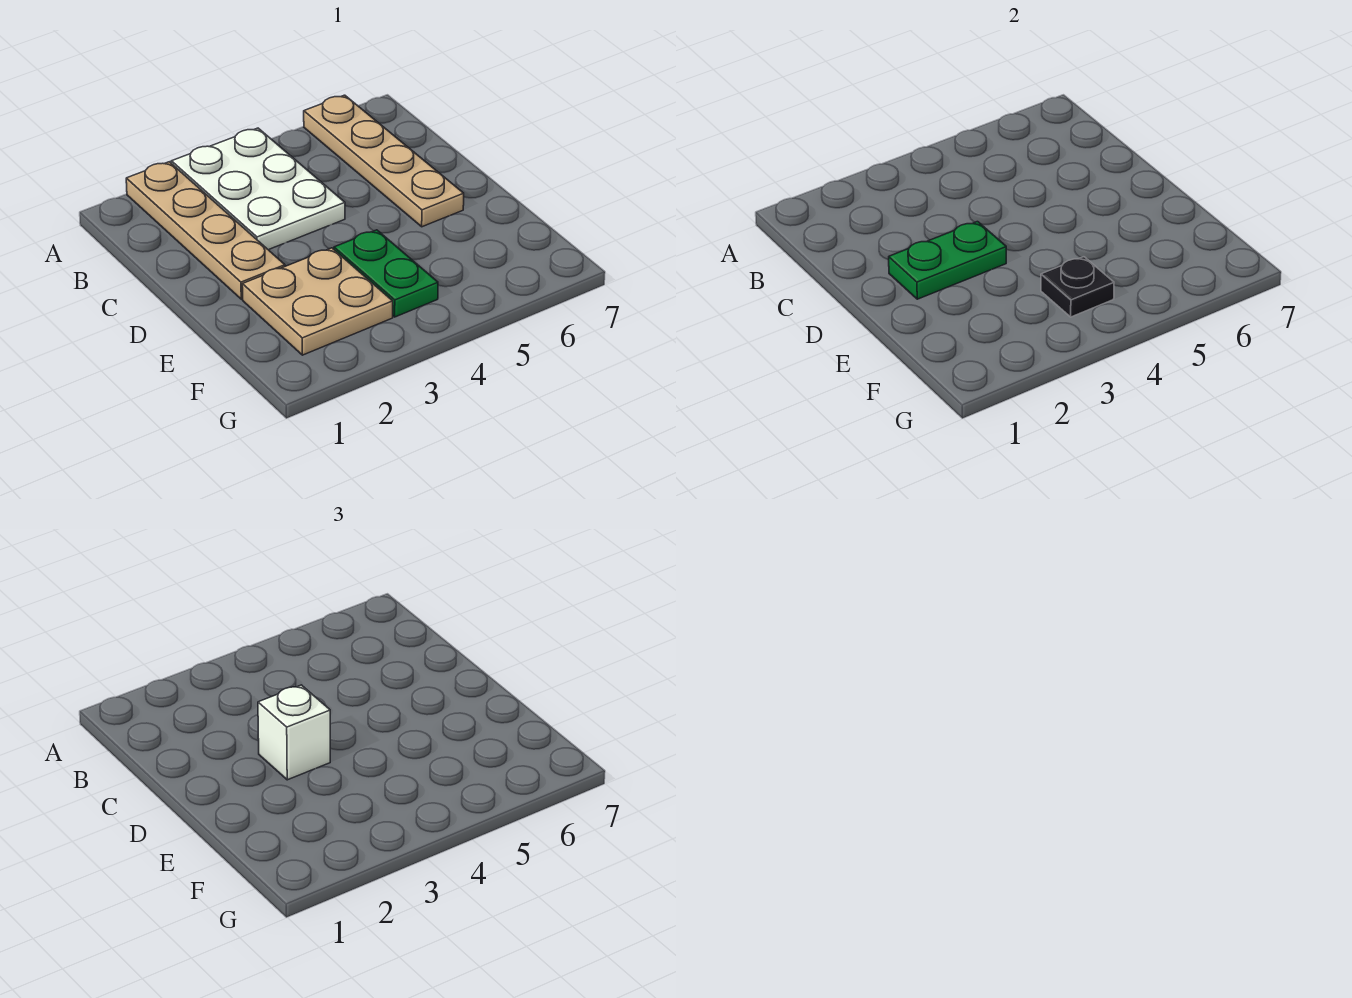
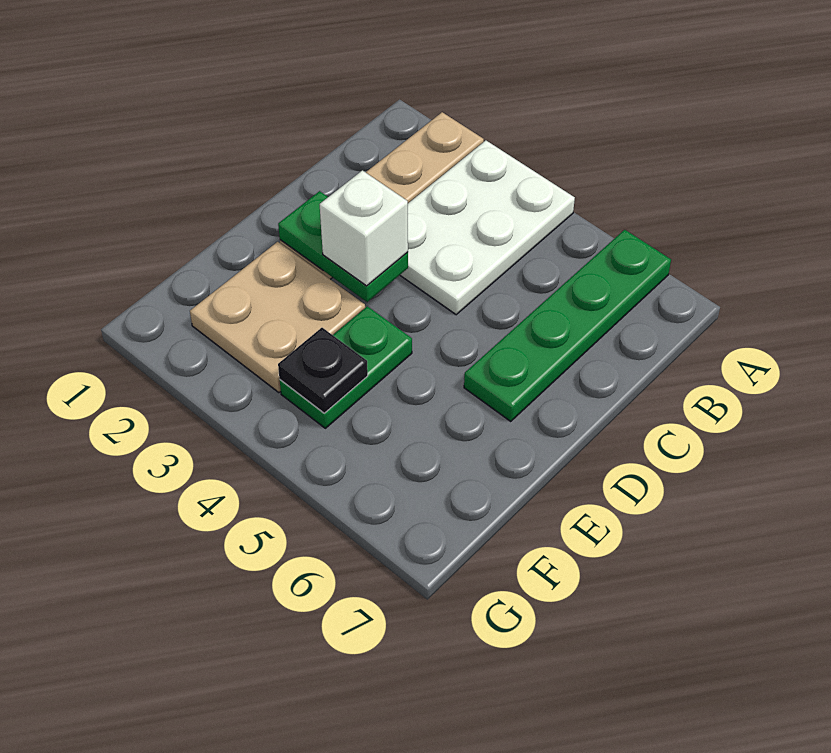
tan plate A6:D6 level 1 -> green plate A6:D6 level 1

